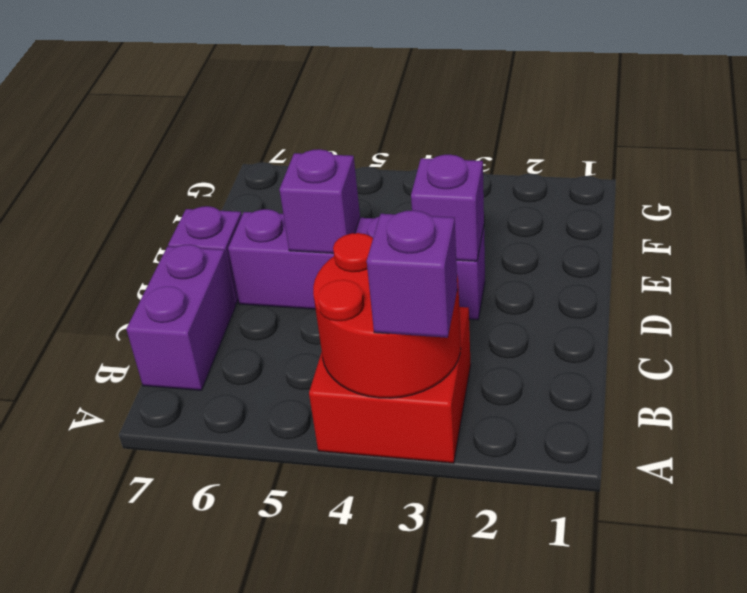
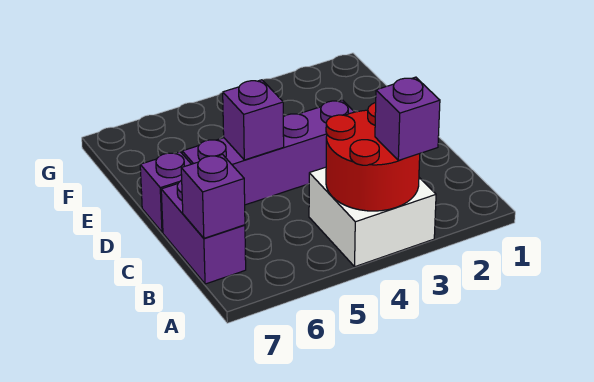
red brick A3:B4 level 1 -> white brick A3:B4 level 1
purple brick D3 level 2 -> purple brick B7 level 2

